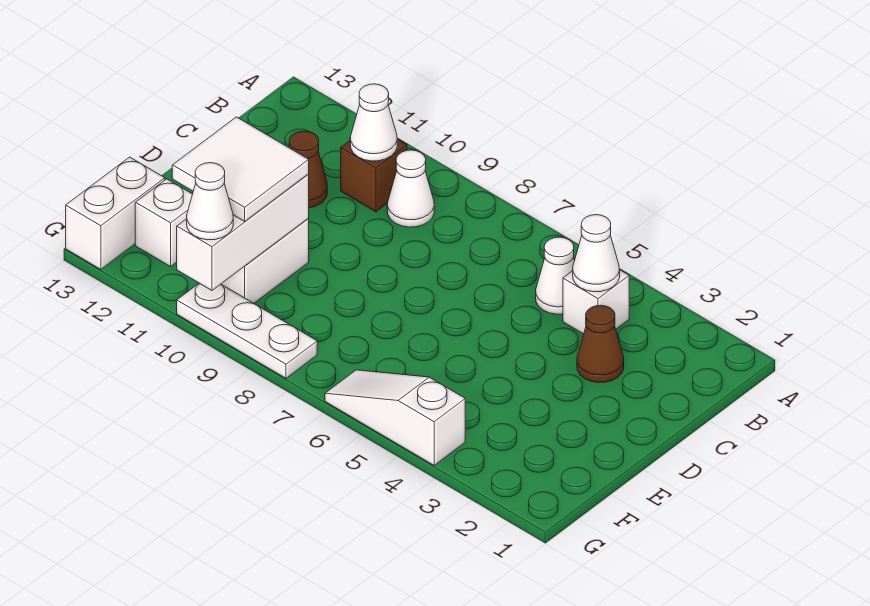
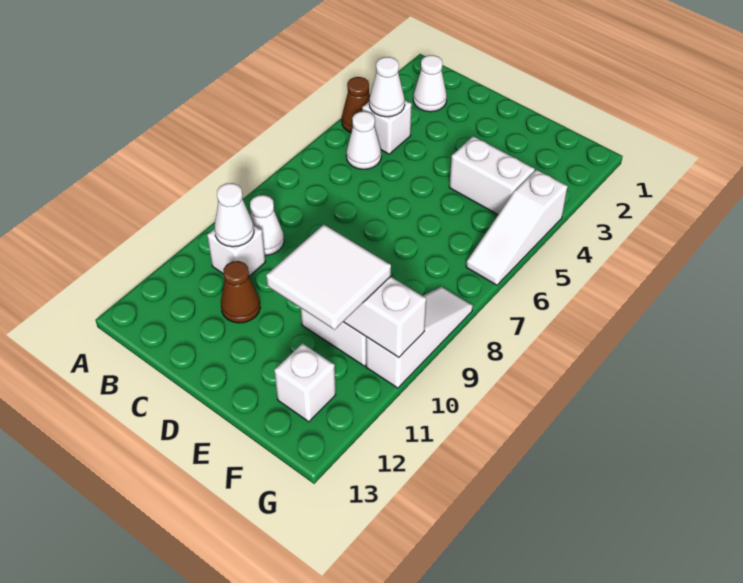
brown brick B10 level 1 -> white brick B10 level 1
brown cone C3 level 1 -> brown cone A4 level 1
white brick F13:G13 level 1 -> white brick E4:F4 level 1
white plate G8:G10 level 1 -> white slope G8:G10 level 1 top 10
white cone G10 level 3 -> white cone B2 level 1

